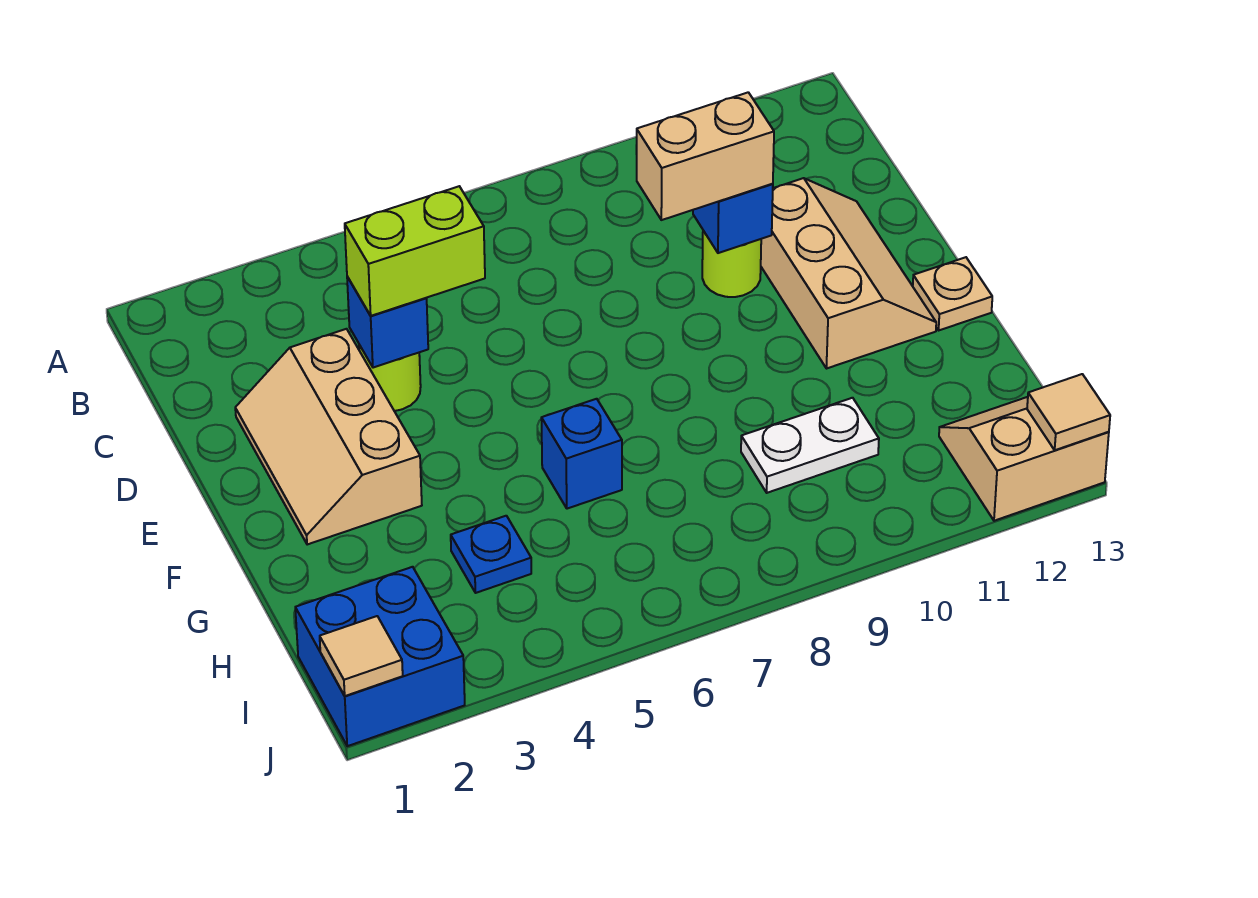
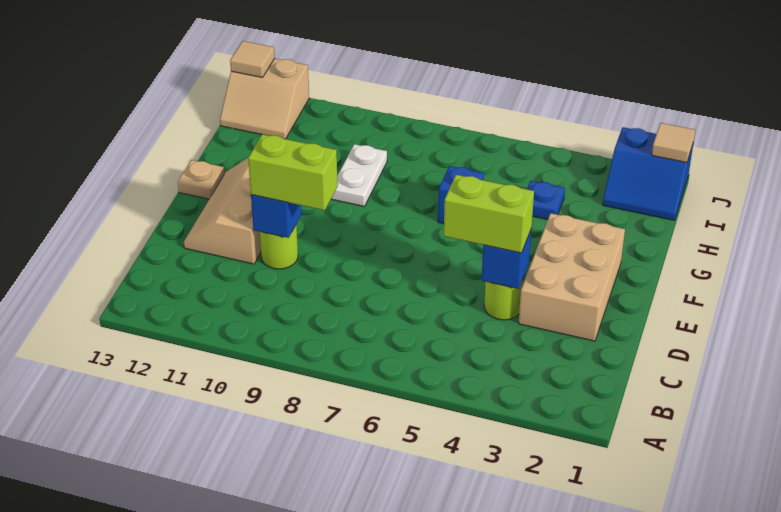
tan slope D2:F3 level 1 top 3 -> tan brick D2:F3 level 1
tan brick D9:D10 level 3 -> lime brick D9:D10 level 3
white plate H9:H10 level 1 -> white plate G9:H9 level 1
blue brick I1:J2 level 1 -> blue slope I1:J2 level 1 top J

